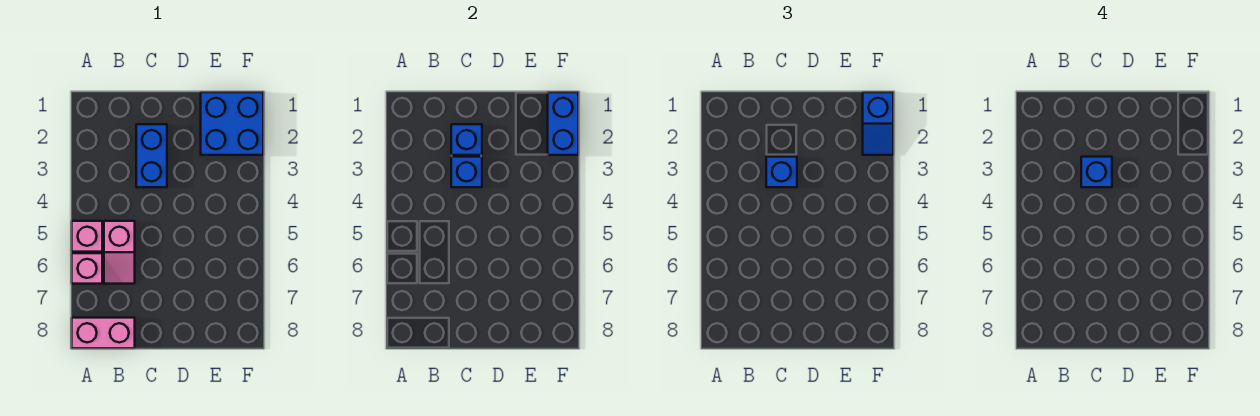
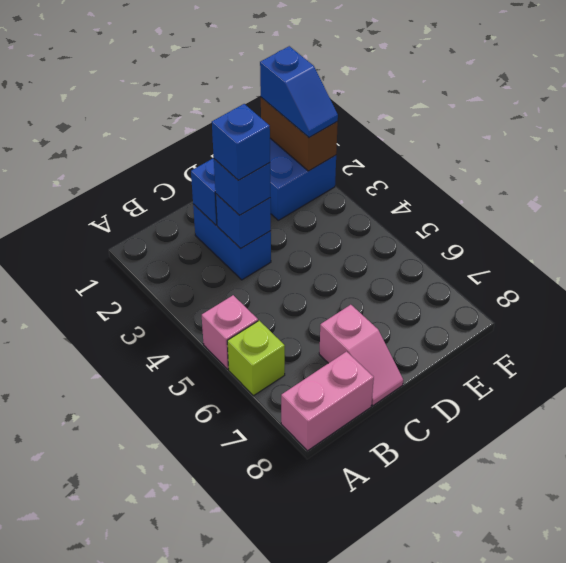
pink brick A6 level 1 -> lime brick A6 level 1
pink slope B5:B6 level 1 top 5 -> pink slope C7:C8 level 1 top 7
blue brick F1:F2 level 2 -> brown brick F1:F2 level 2

